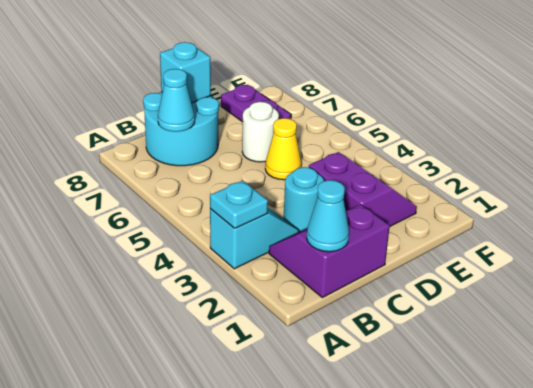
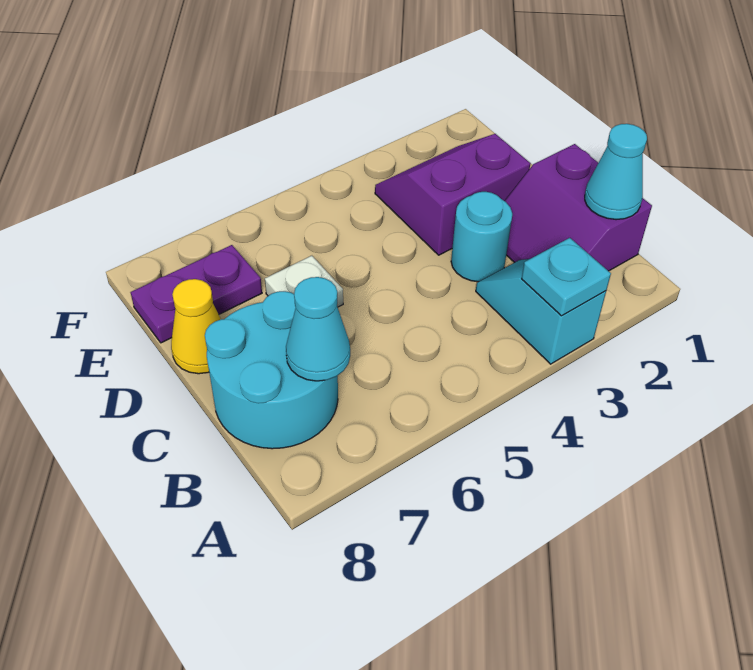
cyan brick C8 level 2 -> none
yellow cone D5 level 1 -> yellow cone D8 level 1
white round brick D6 level 1 -> white plate D6 level 1

